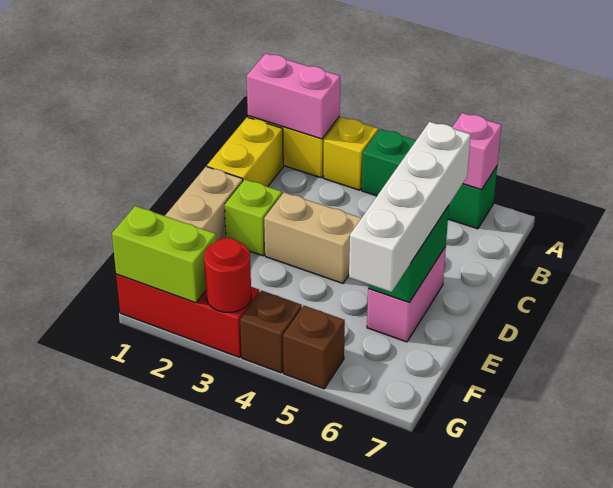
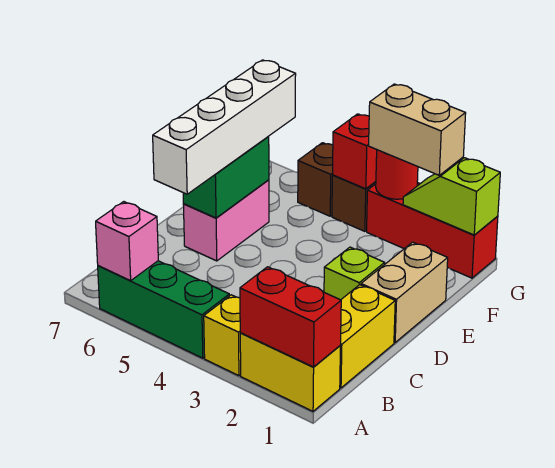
pink brick A1:A2 level 2 -> red brick A1:A2 level 2
tan brick D3:D4 level 1 -> tan brick G2:G3 level 3
lime brick G1:G2 level 2 -> lime slope G1:G2 level 2 top 1
none -> red brick G4 level 2

